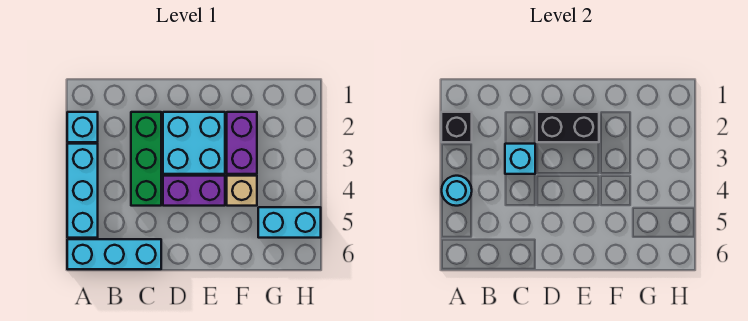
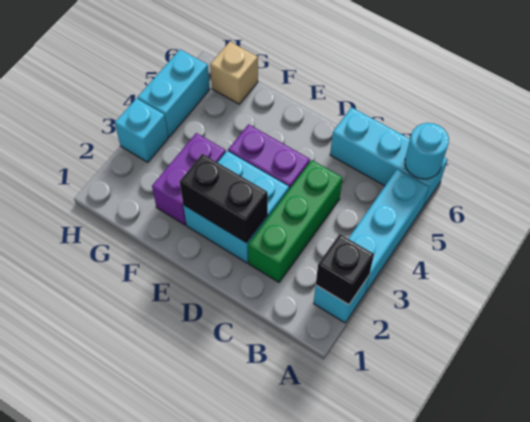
cyan round brick A4 level 2 -> cyan round brick A6 level 2
cyan brick C3 level 2 -> cyan brick H3 level 1
tan brick F4 level 1 -> tan brick G6 level 1
cyan brick G5:H5 level 1 -> cyan brick H4:H5 level 1

